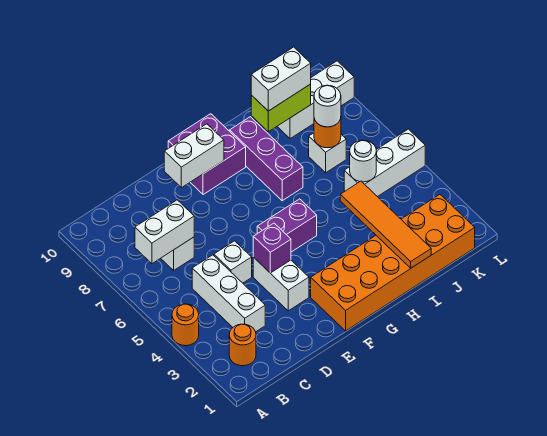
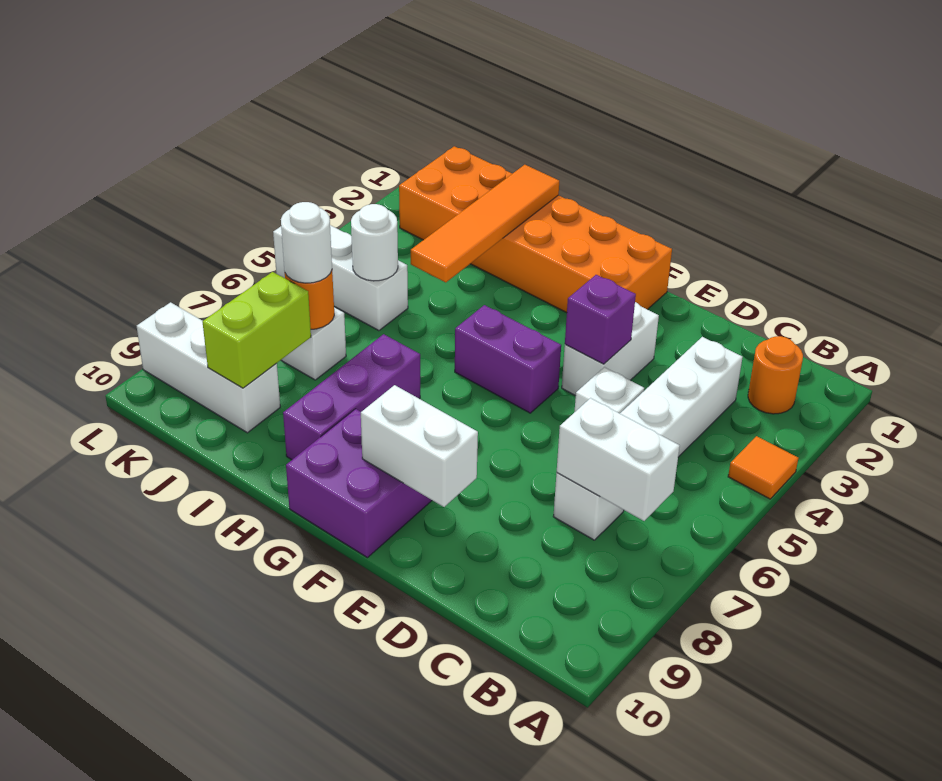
orange round brick A4 level 1 -> orange tile A4 level 1
lime brick I9:J9 level 2 -> lime brick J8:J9 level 2
white brick I9:J9 level 3 -> none

